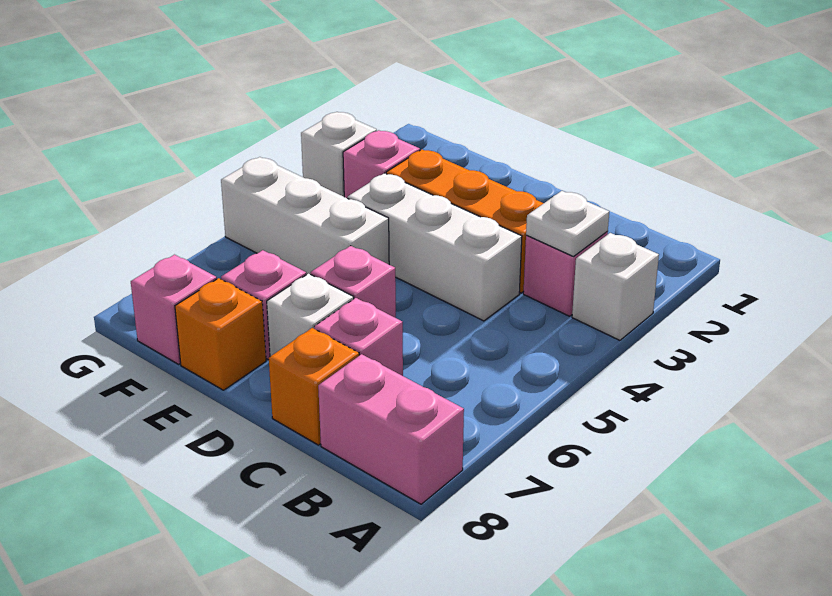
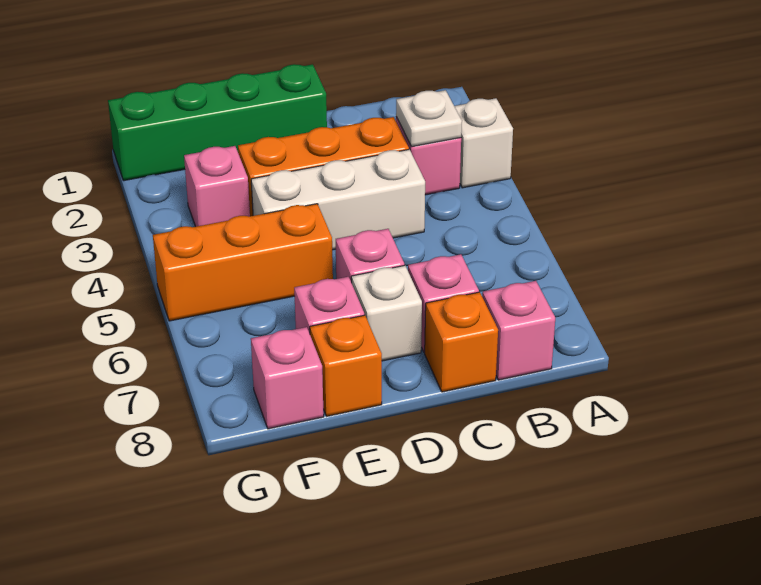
pink brick A8:B8 level 1 -> pink brick B8 level 1
none -> green brick D1:G1 level 1
white brick E5:G5 level 1 -> orange brick E5:G5 level 1
white brick G3 level 1 -> none

